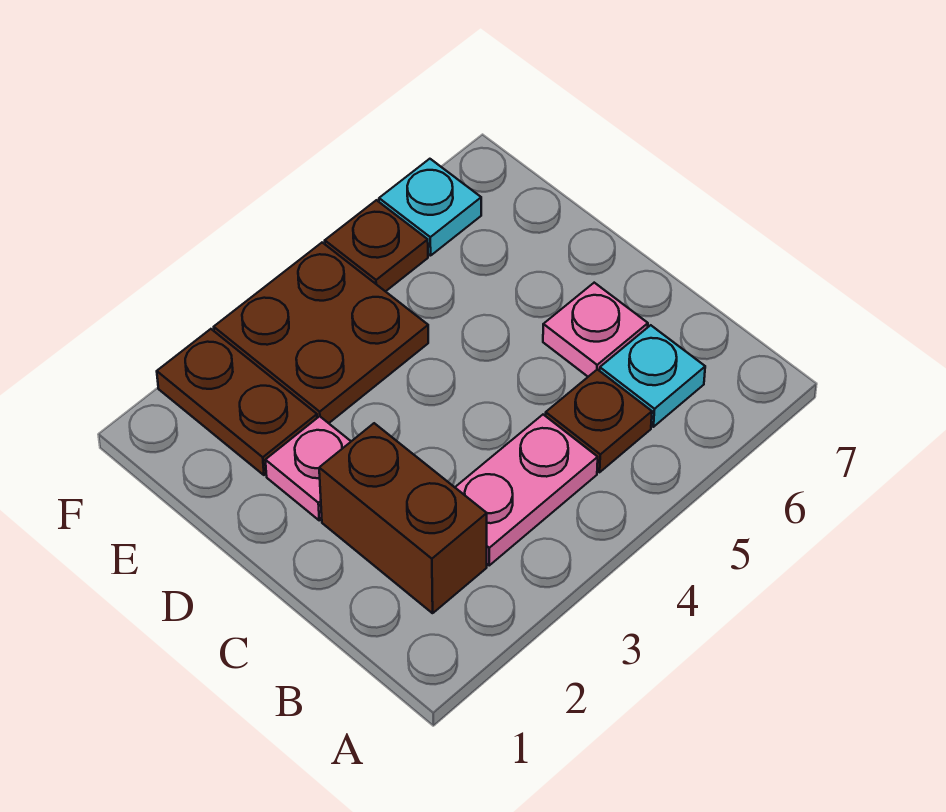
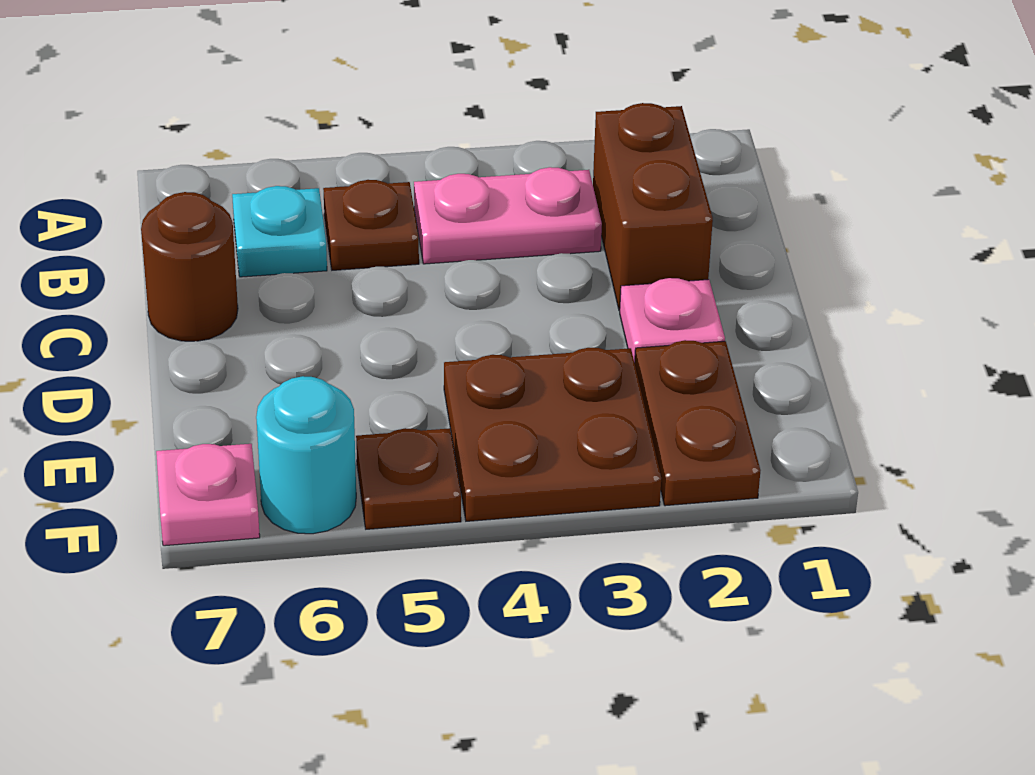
pink plate C6 level 1 -> pink plate F7 level 1
none -> brown round brick C7 level 1
cyan plate F6 level 1 -> cyan round brick F6 level 1

